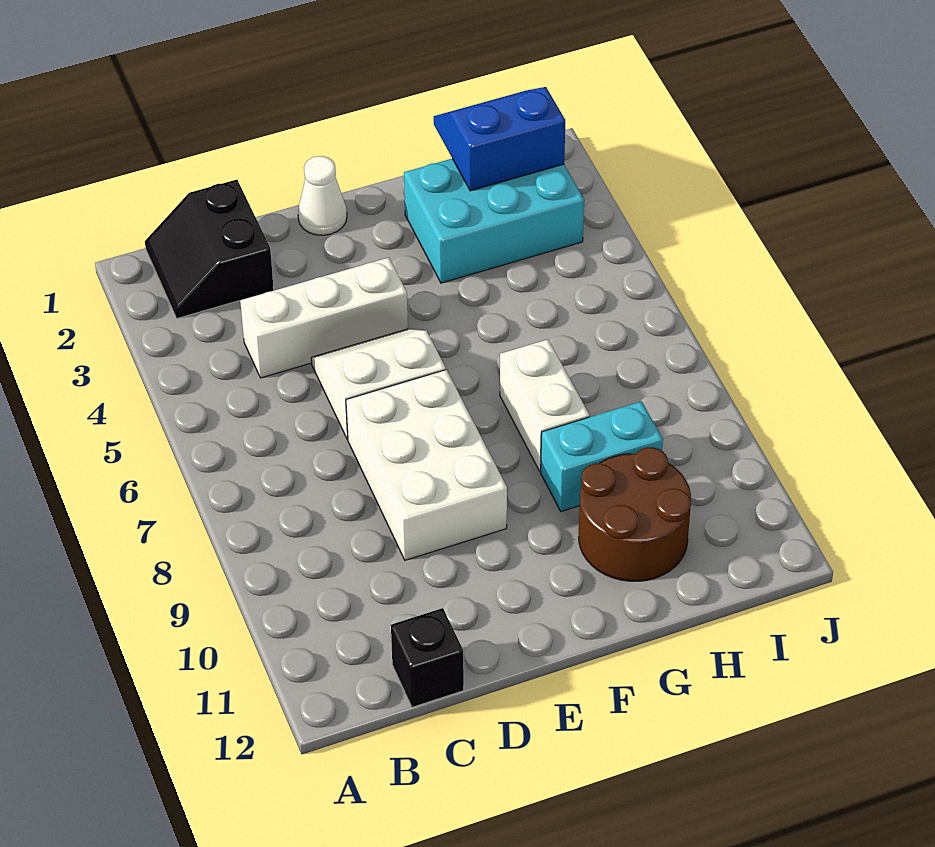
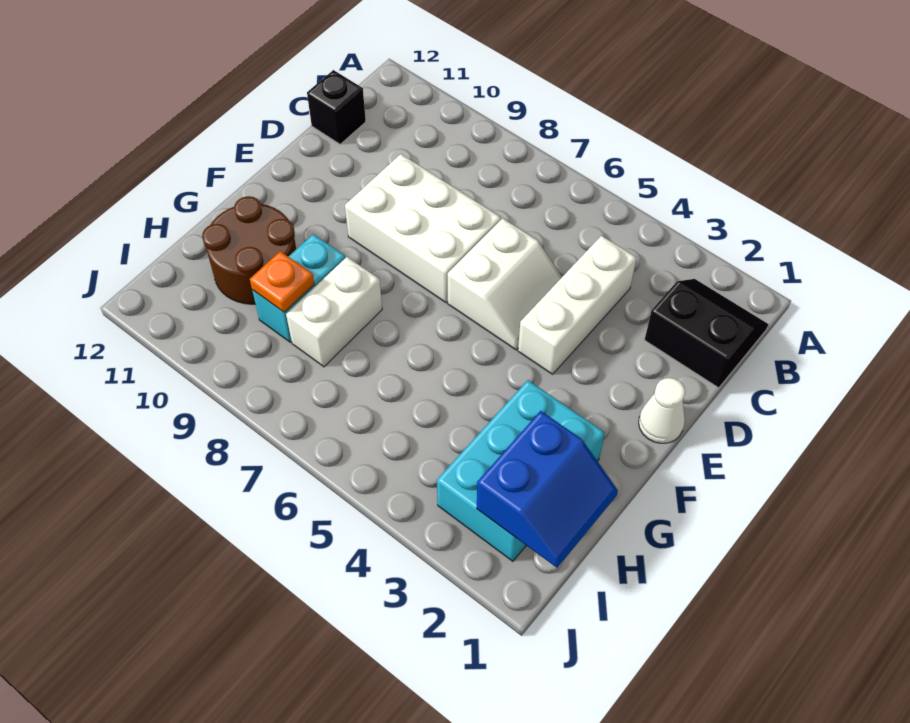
white brick G7:G8 level 1 -> white brick G8:H8 level 1
none -> orange plate H9 level 2

